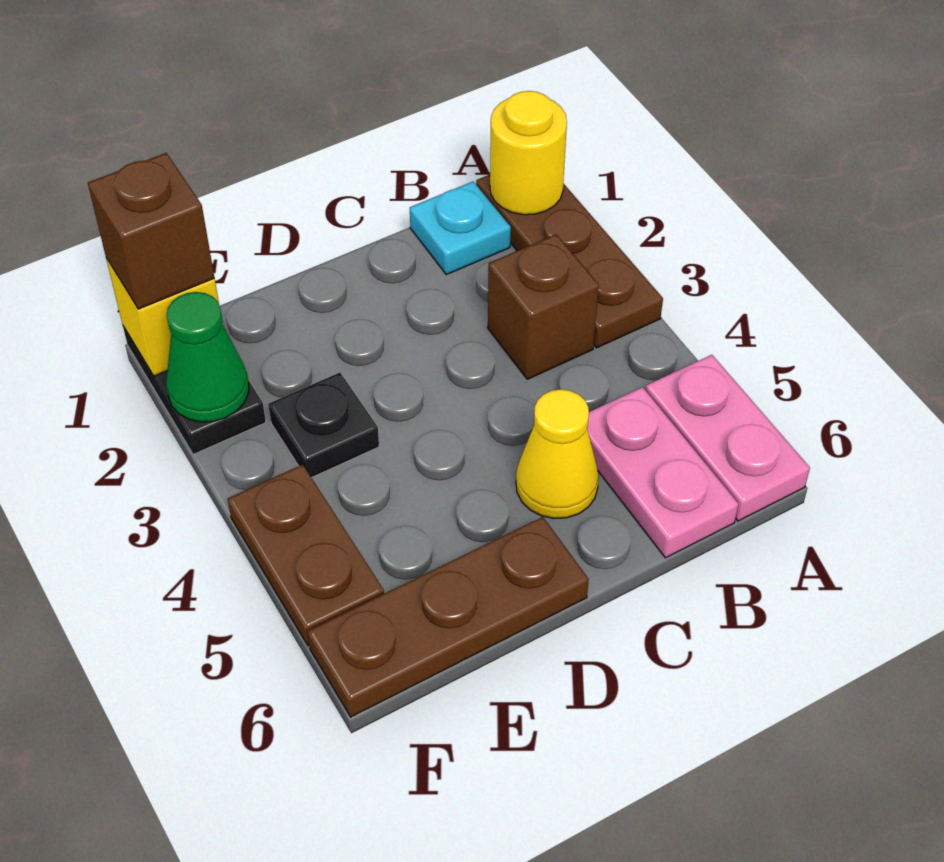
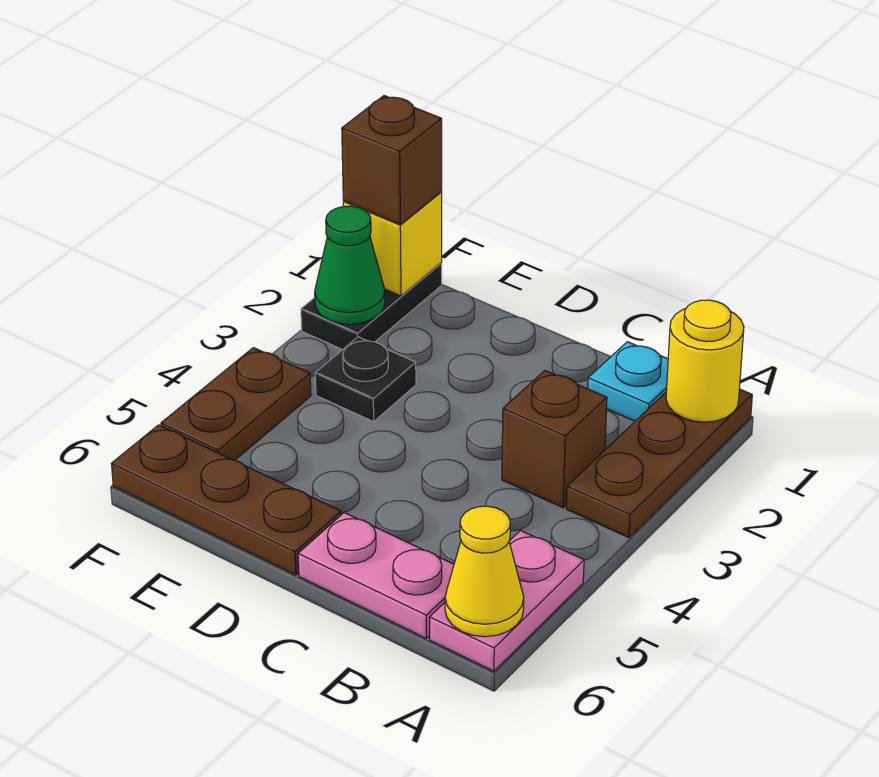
pink plate B5:B6 level 1 -> pink plate B6:C6 level 1
yellow cone C5 level 1 -> yellow cone A6 level 2

